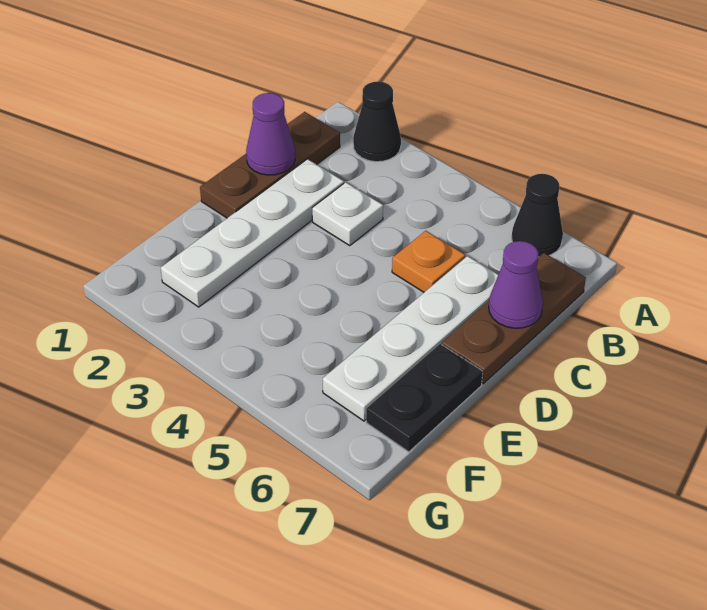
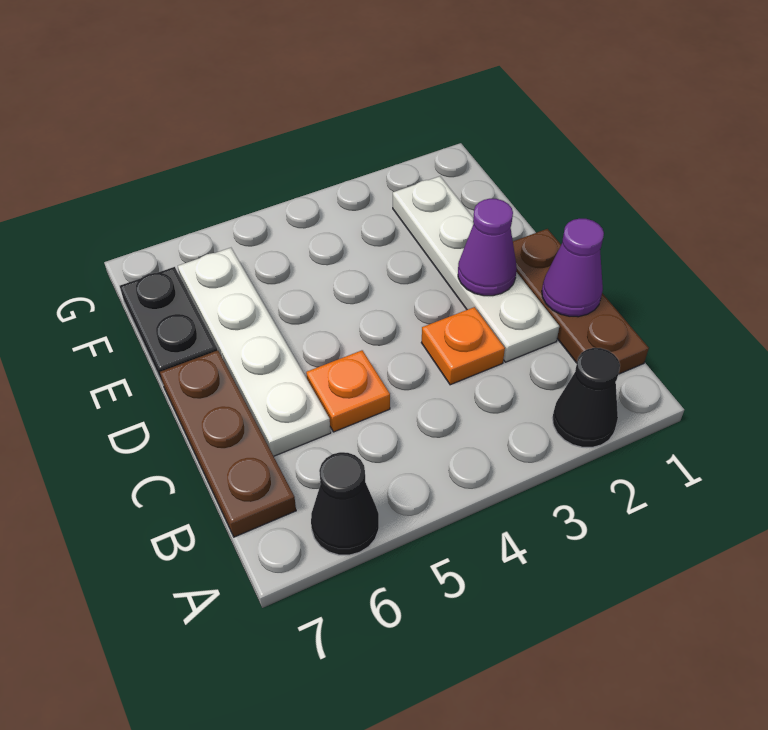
white plate C3 level 1 -> orange plate C3 level 1
purple cone C7 level 2 -> purple cone D2 level 2

